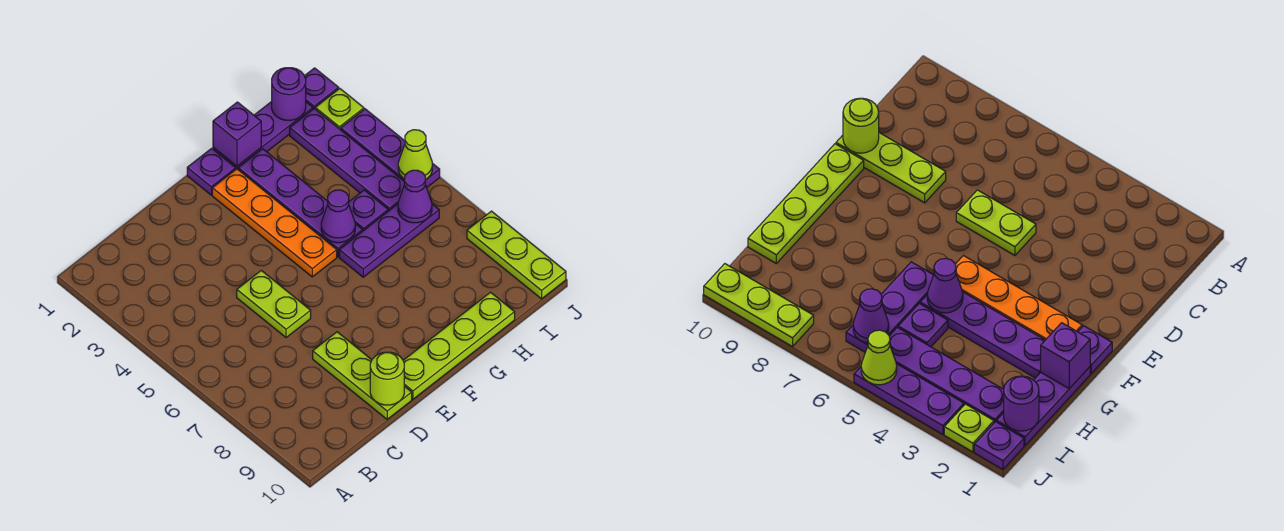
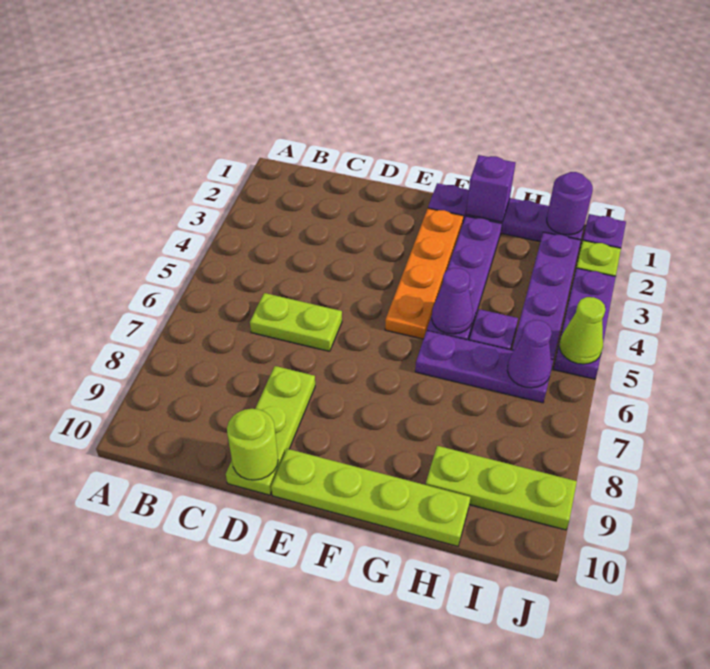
lime plate D5:D6 level 1 -> lime plate C6:D6 level 1
lime plate J8:J10 level 1 -> lime plate H9:J9 level 1

